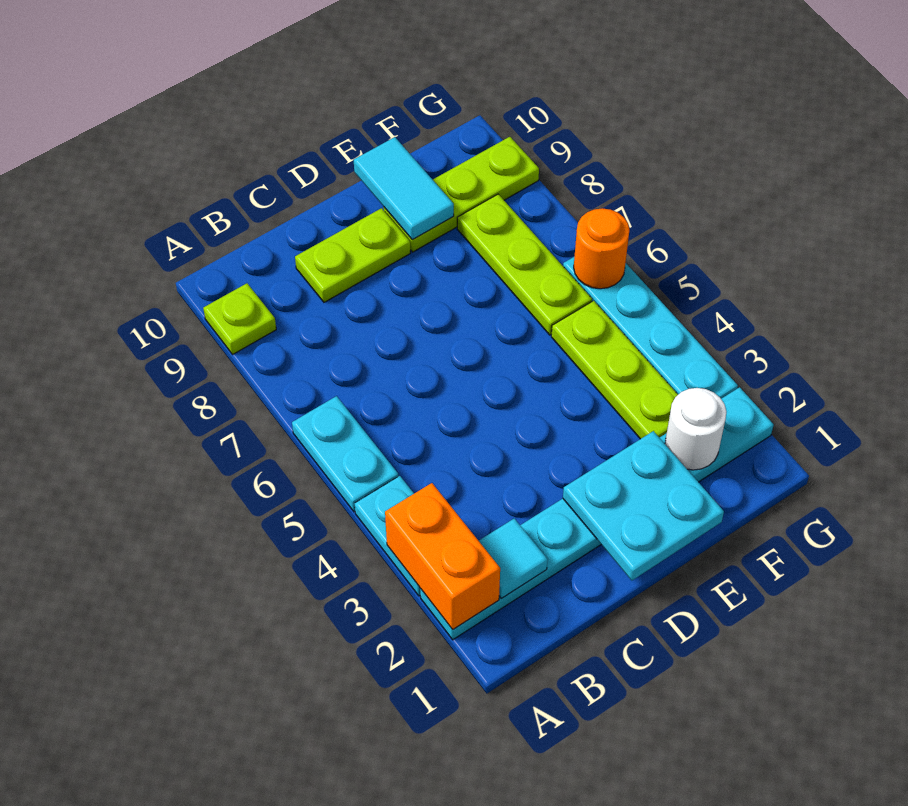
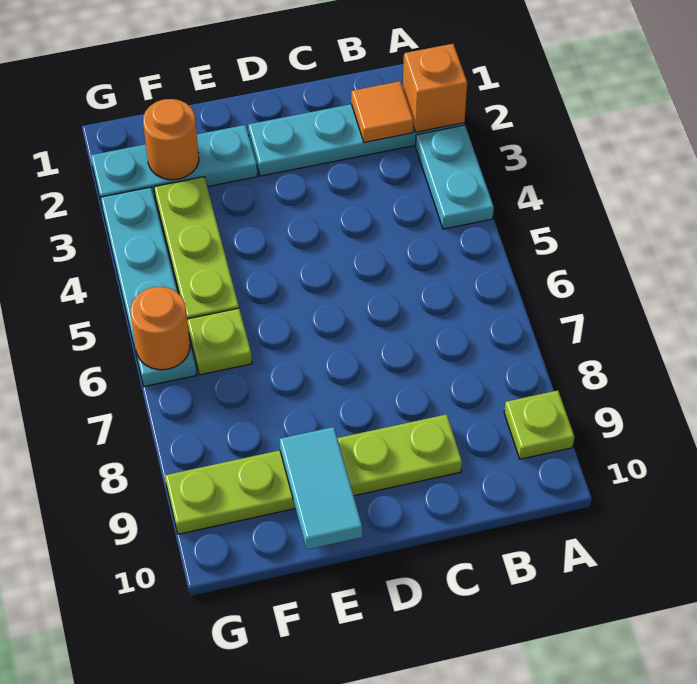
orange brick A2:A3 level 2 -> orange brick A2 level 2
cyan plate A5:A6 level 1 -> none
cyan tile B2 level 2 -> orange tile B2 level 2
cyan plate D1:E2 level 2 -> none
white round brick F2 level 2 -> orange round brick F2 level 2
lime plate F6:F8 level 1 -> lime plate F6 level 1

